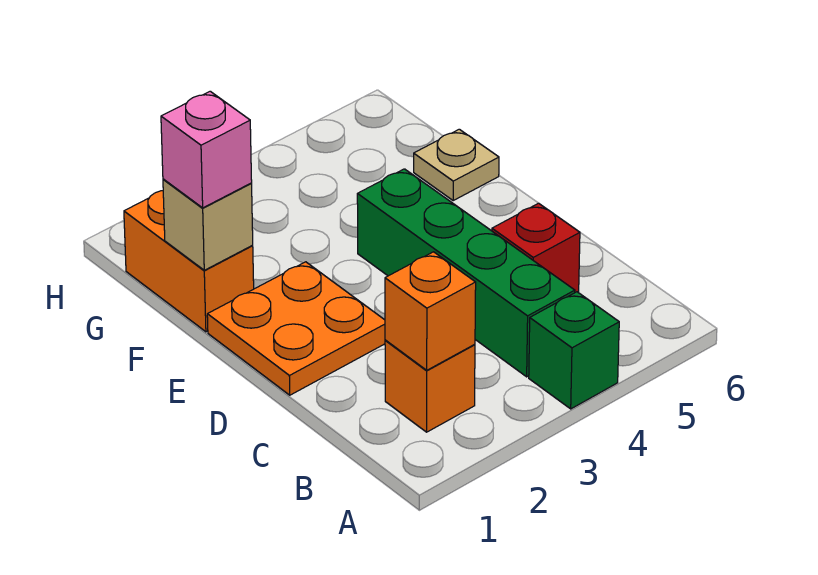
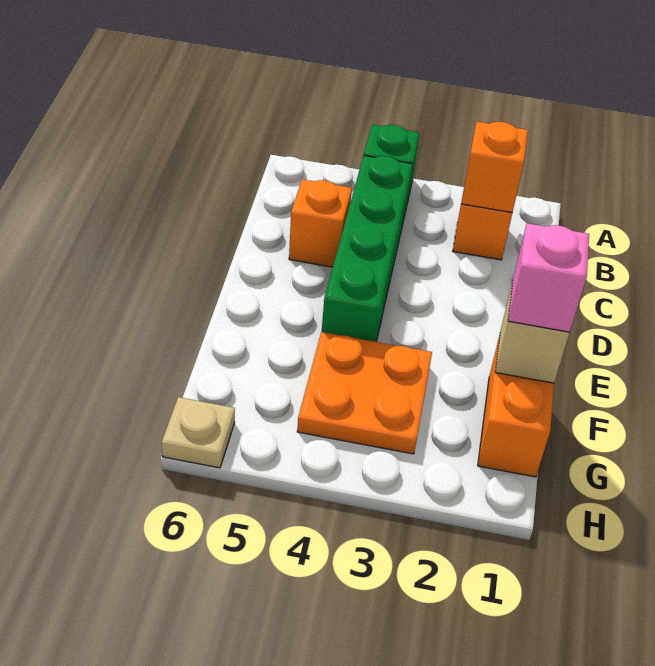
red brick C5 level 1 -> orange brick C5 level 1
orange plate D1:E2 level 1 -> orange plate F3:G4 level 1
tan plate F6 level 1 -> tan plate H6 level 1

